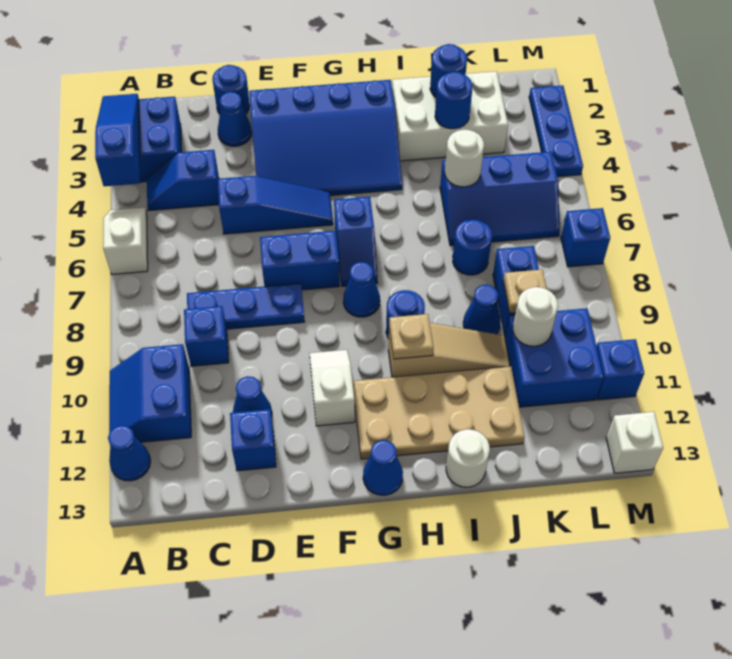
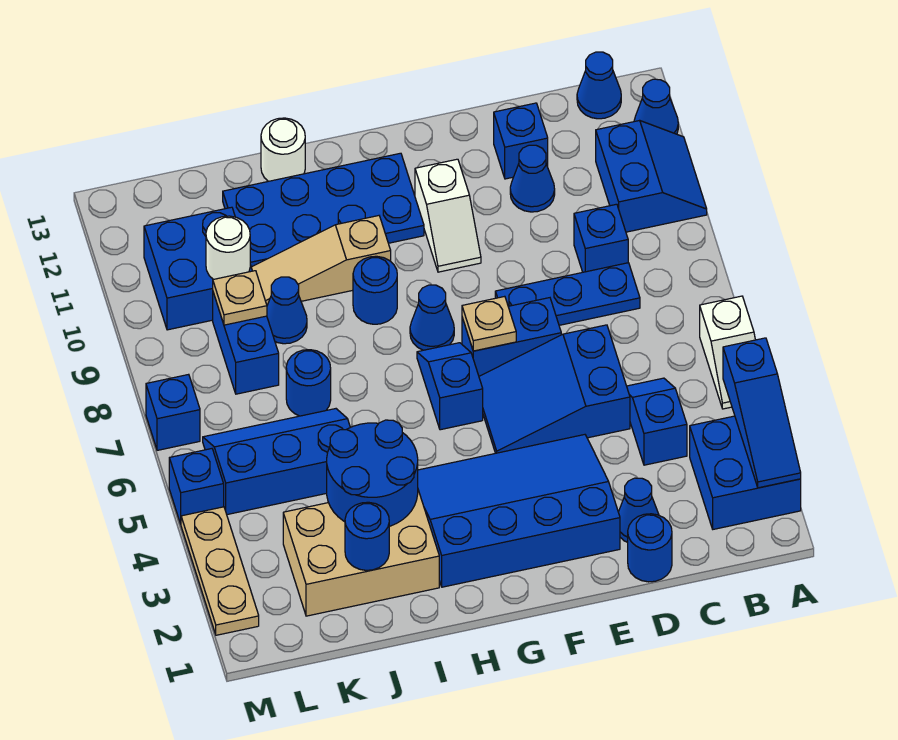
blue slope B4:C4 level 1 top C -> blue slope C4:C5 level 1 top 4
blue slope D5:F5 level 1 top D -> blue slope D5:F6 level 1 top D
tan plate G11:J12 level 1 -> blue plate G11:J12 level 1
blue cone G13 level 1 -> blue cone B13 level 1
tan plate H10 level 2 -> tan plate F7 level 2
white brick I2:K3 level 1 -> tan brick I2:K3 level 1
blue round brick J3 level 2 -> blue round brick I3:J4 level 2
white round brick J5 level 2 -> none
blue plate M2:M4 level 1 -> tan plate M2:M4 level 1
blue brick M11 level 1 -> blue brick M5 level 1
white brick M13 level 1 -> none

